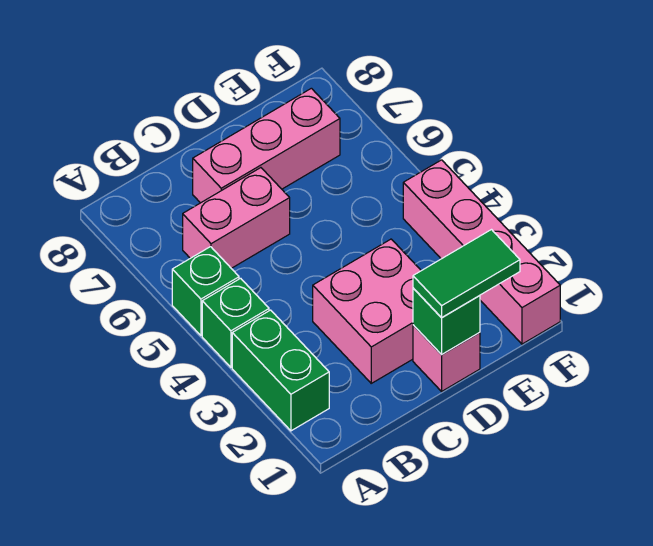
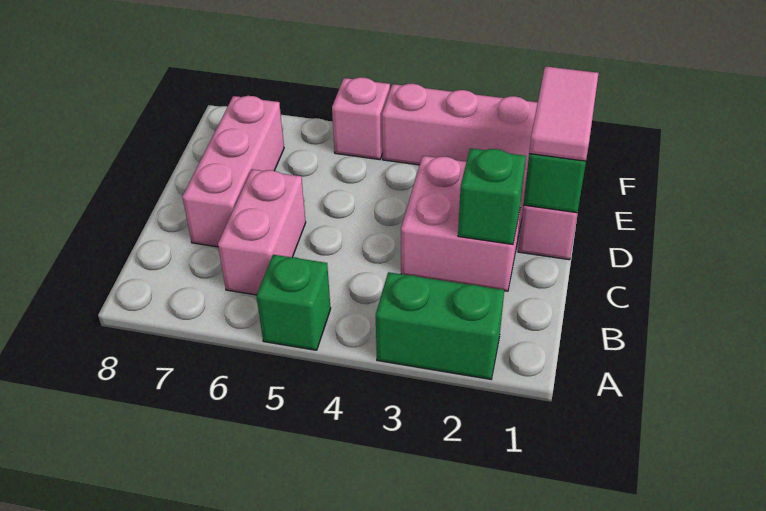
green brick A4 level 1 -> green brick C2 level 2
green tile D1:E1 level 3 -> pink tile D1:E1 level 3
none -> pink brick F5 level 1

